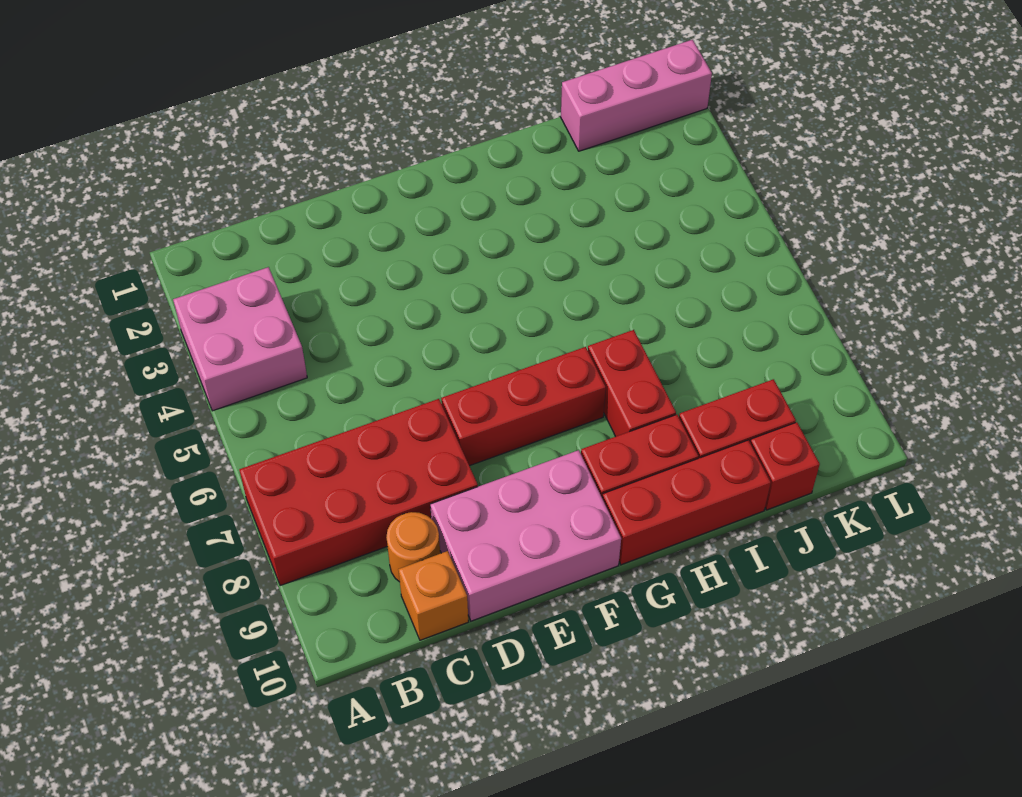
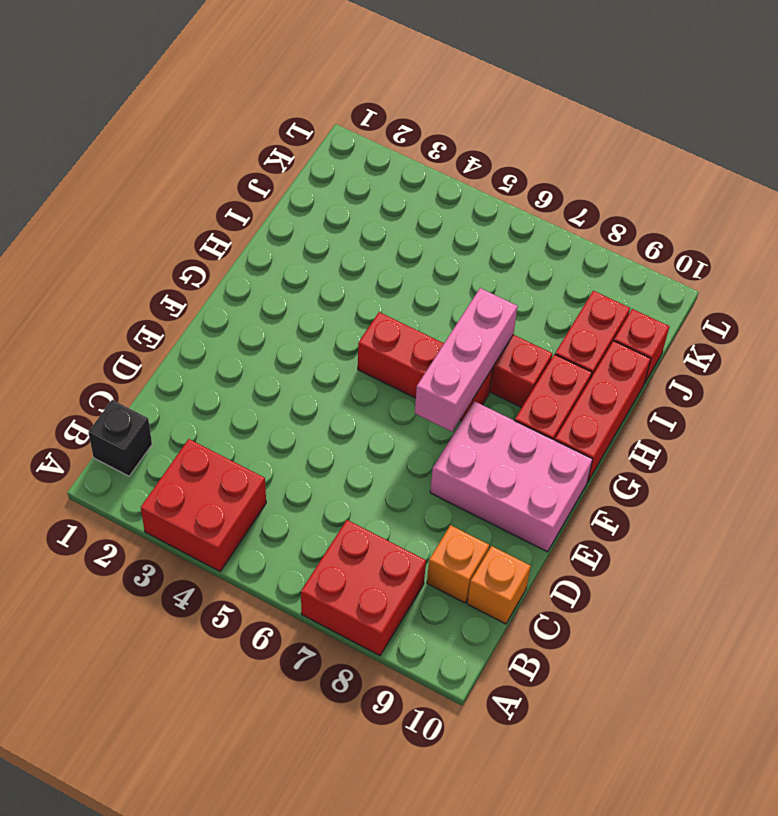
pink brick A3:B4 level 1 -> red brick A3:B4 level 1
red brick A7:D8 level 1 -> red brick A7:B8 level 1
none -> black brick B1 level 1
orange round brick C9 level 1 -> orange brick C9 level 1
pink brick D9:F10 level 1 -> pink brick E8:F10 level 1
red brick E7:G7 level 1 -> red brick G5:G7 level 1
pink brick J1:L1 level 1 -> pink brick F7:H7 level 2

